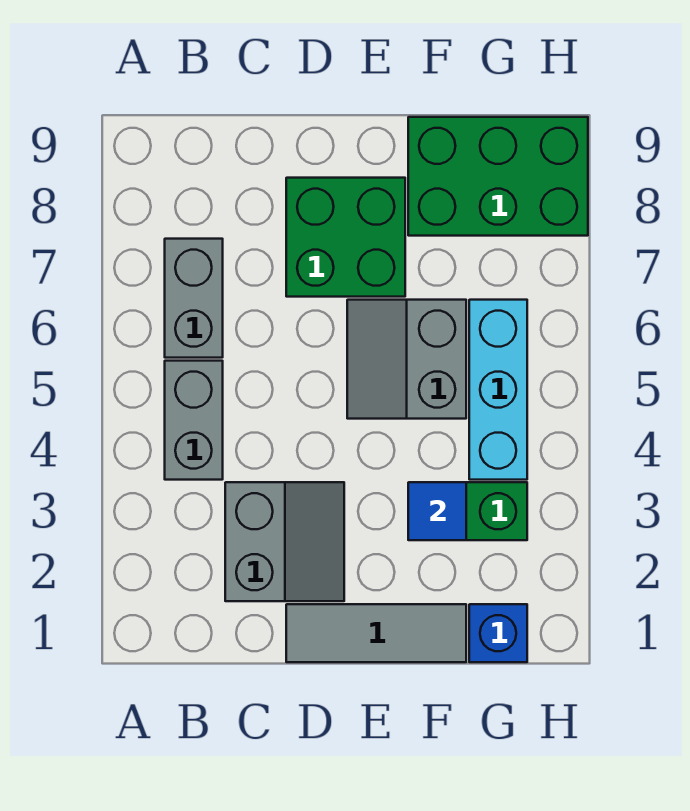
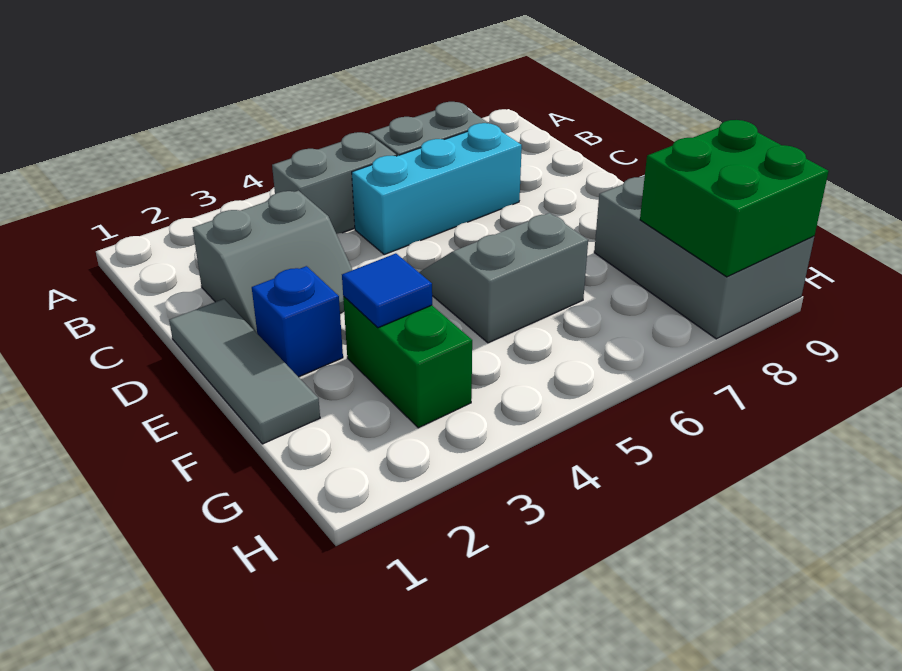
green brick D7:E8 level 1 -> green brick G8:H9 level 2
green brick F8:H9 level 1 -> grey brick F8:H9 level 1
blue brick G1 level 1 -> blue brick E2 level 1
cyan brick G4:G6 level 1 -> cyan brick C5:C7 level 1

